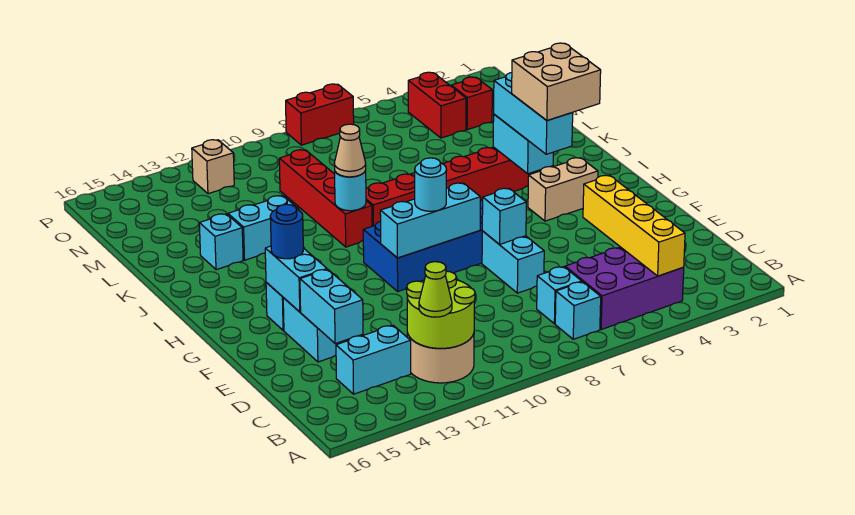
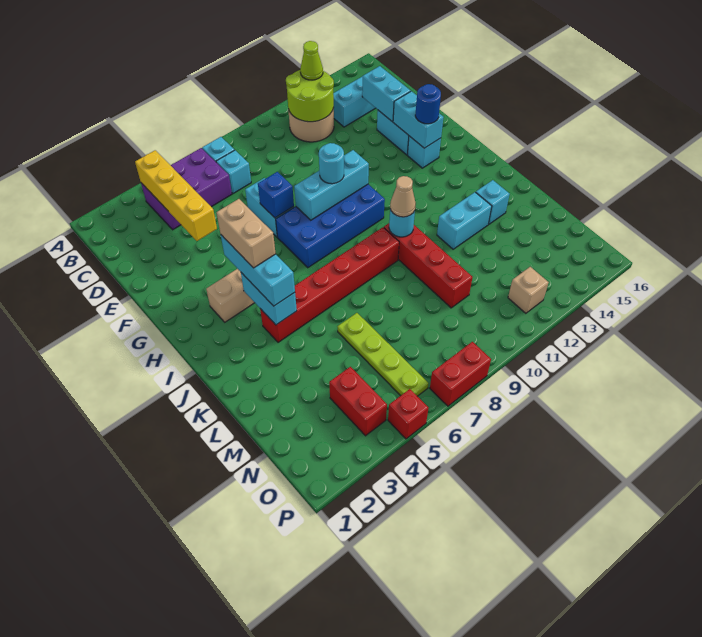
cyan brick F7 level 2 -> blue brick F7 level 2
tan brick H3:I4 level 4 -> tan brick H4:I4 level 4
none -> lime plate L6:O6 level 1
red brick N3 level 1 -> red brick P5 level 1

